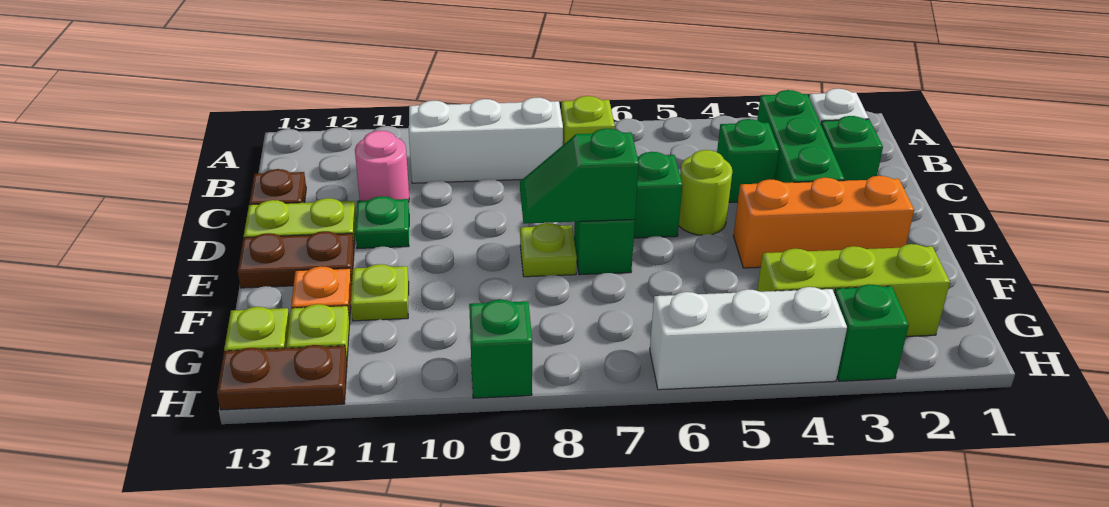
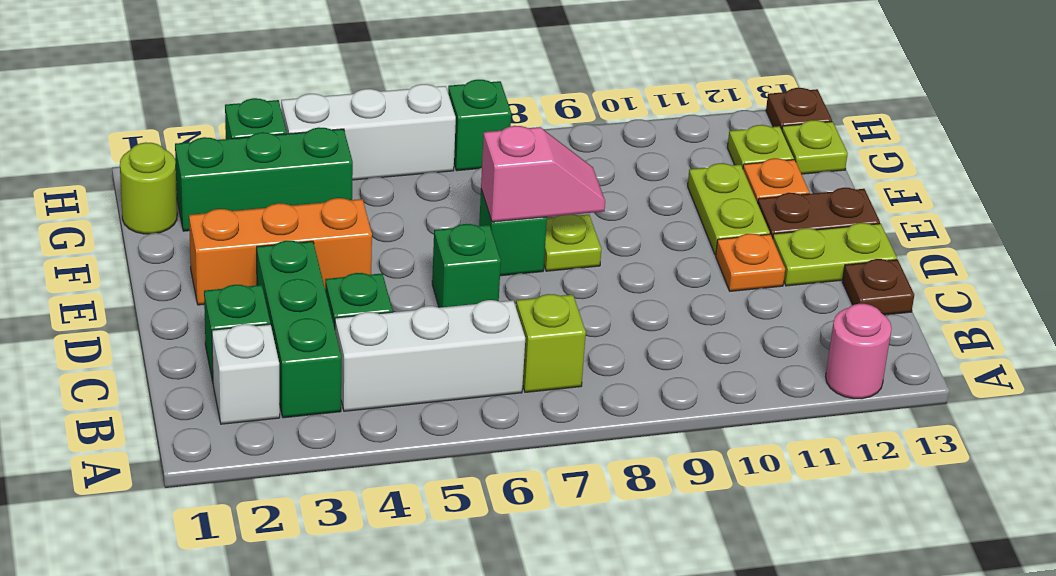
white brick B8:B10 level 1 -> white brick B4:B6 level 1
pink round brick C11 level 1 -> pink round brick A12 level 1
lime round brick D5 level 1 -> lime round brick G1 level 1
green plate D11 level 1 -> orange plate D11 level 1
green slope E7:E8 level 2 top 7 -> pink slope E7:E8 level 2 top 7
lime plate F11 level 1 -> lime plate E11:F11 level 1
lime brick G2:G4 level 1 -> green brick G2:G4 level 1
green brick H9 level 1 -> green brick H7 level 1
brown plate H12:H13 level 1 -> brown plate H13 level 1

